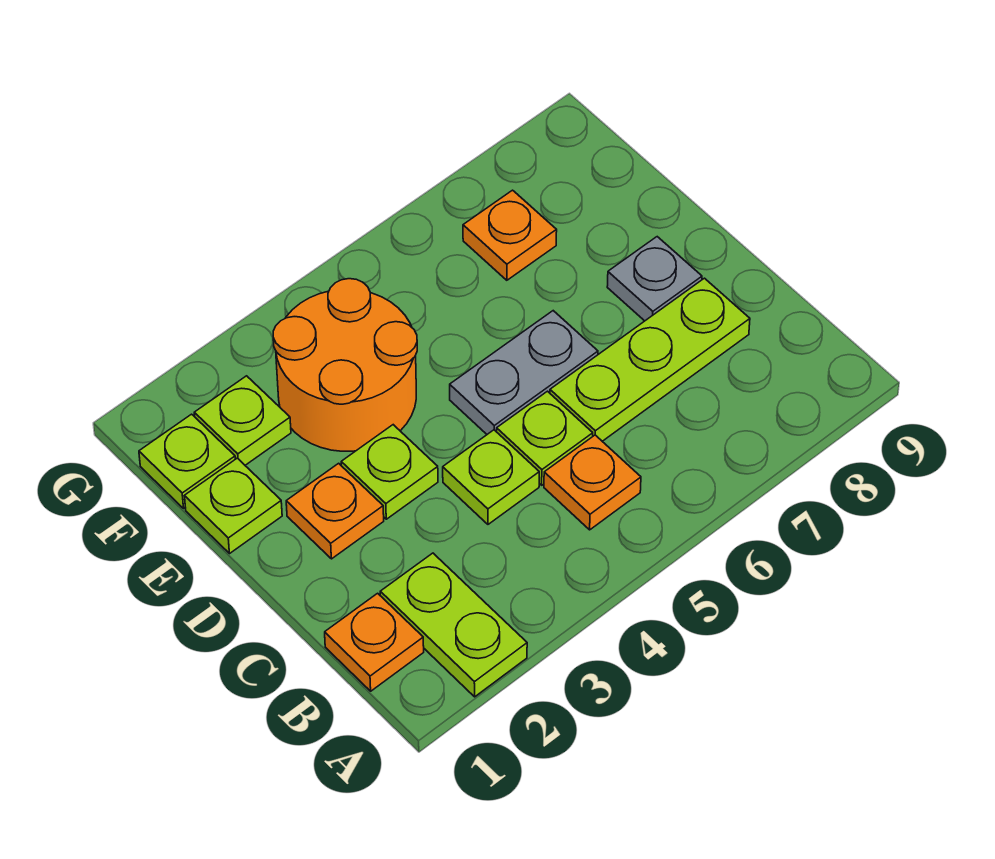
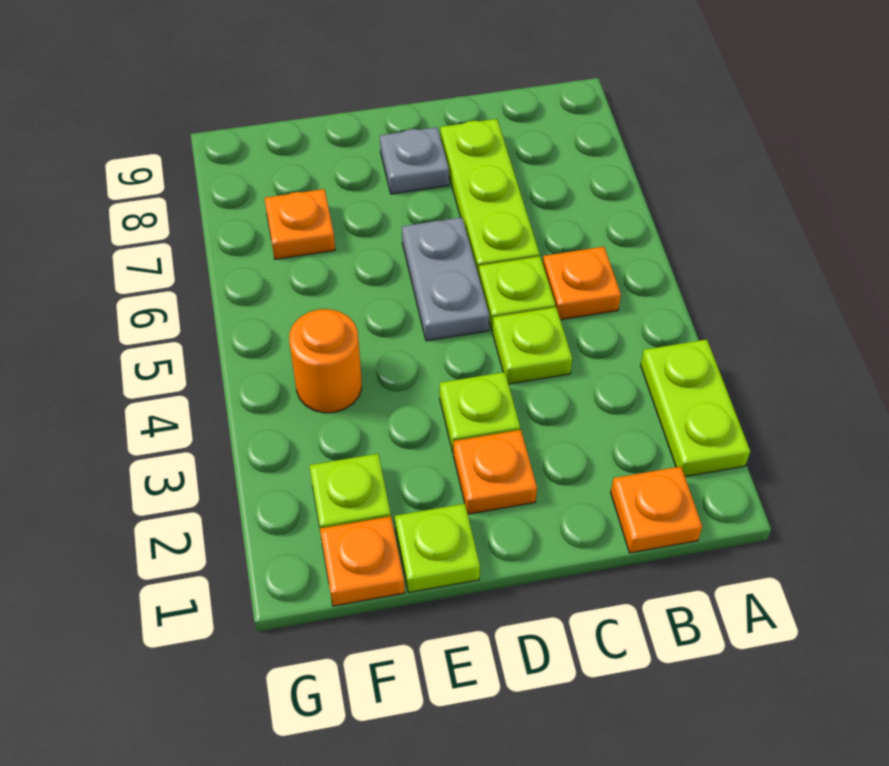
lime plate A2:B2 level 1 -> lime plate A2:A3 level 1
orange round brick E3:F4 level 1 -> orange round brick F4 level 1
lime plate F1 level 1 -> orange plate F1 level 1

